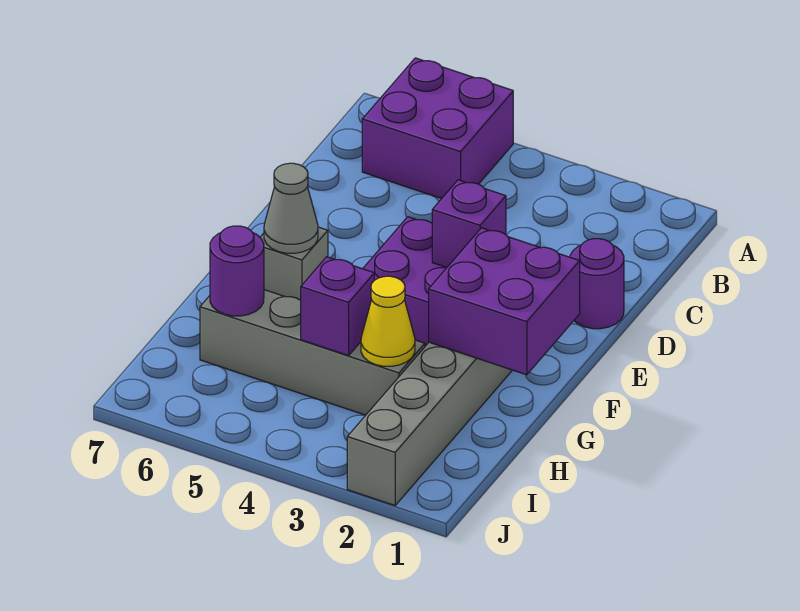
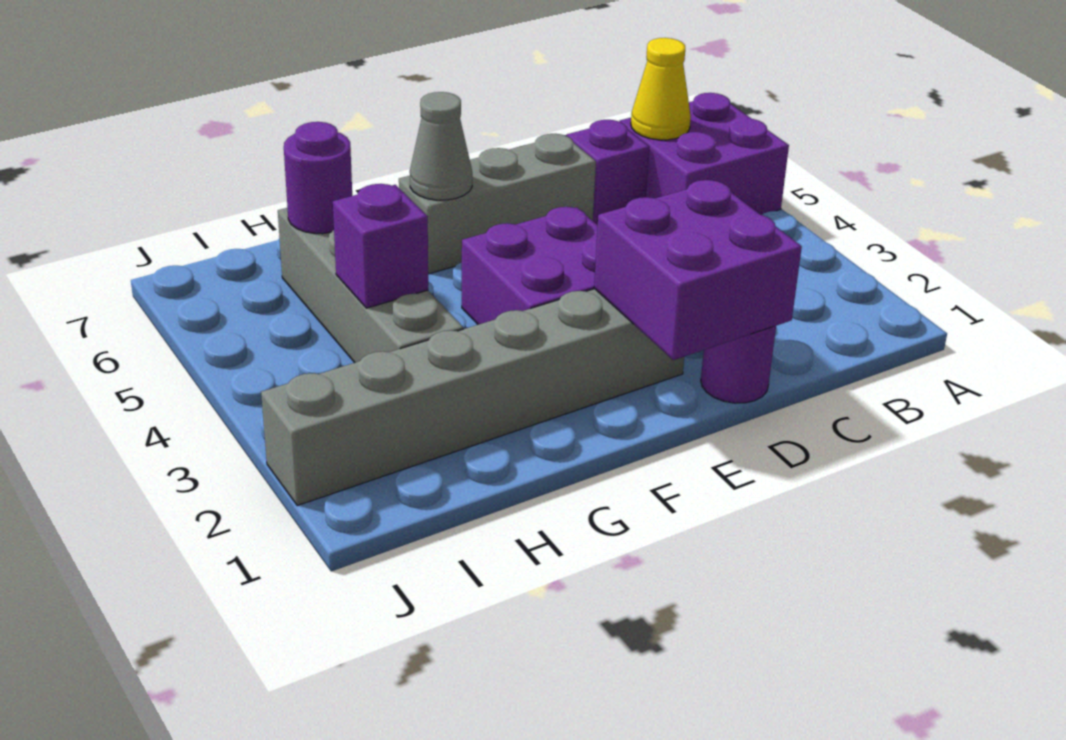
purple brick E3 level 2 -> purple brick C6 level 1
purple brick F1:G2 level 2 -> purple brick D1:E2 level 2
grey brick F6 level 1 -> grey brick D6:F6 level 1
yellow cone H3 level 2 -> yellow cone B6 level 2

